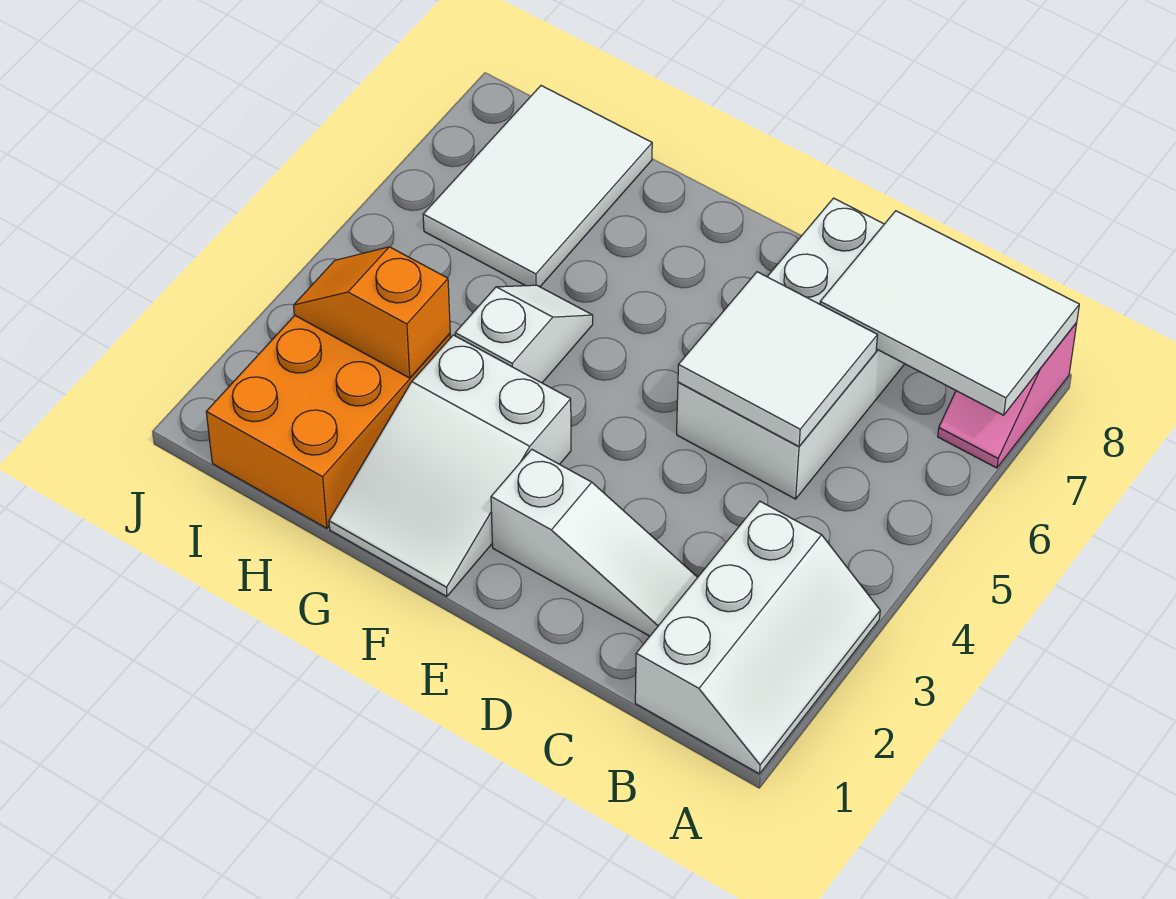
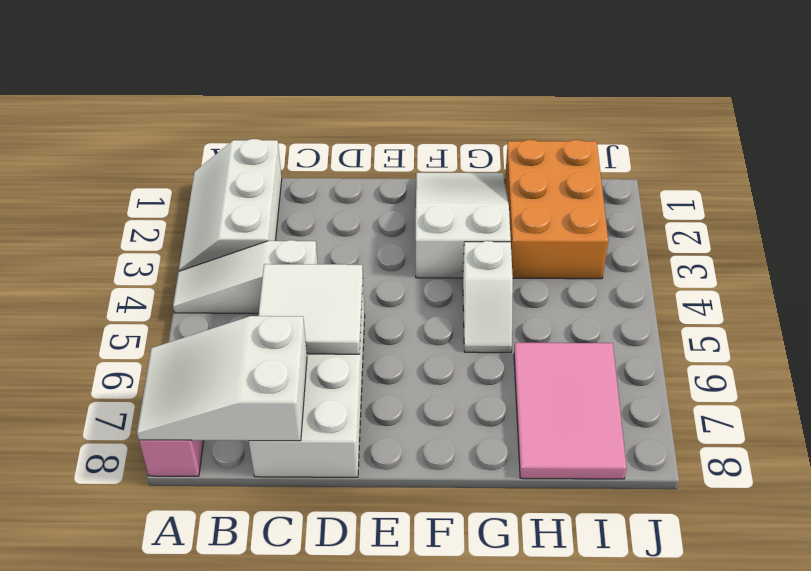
white tile A7:C8 level 2 -> white slope A7:C8 level 2 top C
white slope C2:E2 level 1 top E -> white slope A4:C4 level 1 top C
orange slope H3:I3 level 2 top H -> none
white tile H6:I8 level 1 -> pink tile H6:I8 level 1

